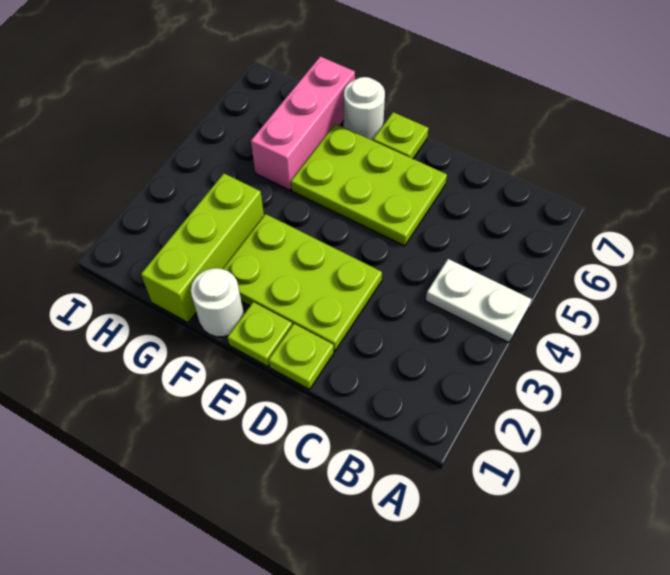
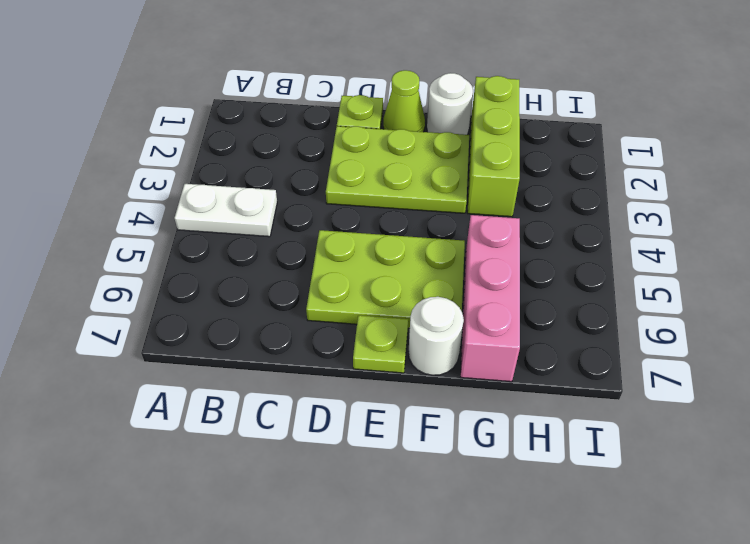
lime plate E1 level 1 -> lime cone E1 level 1

